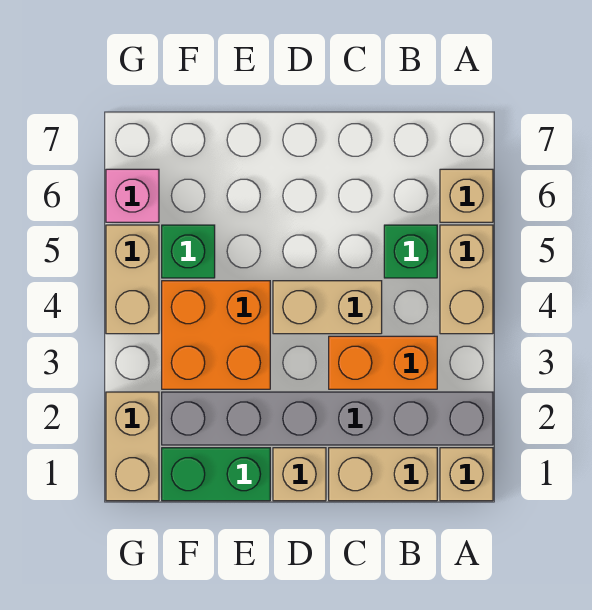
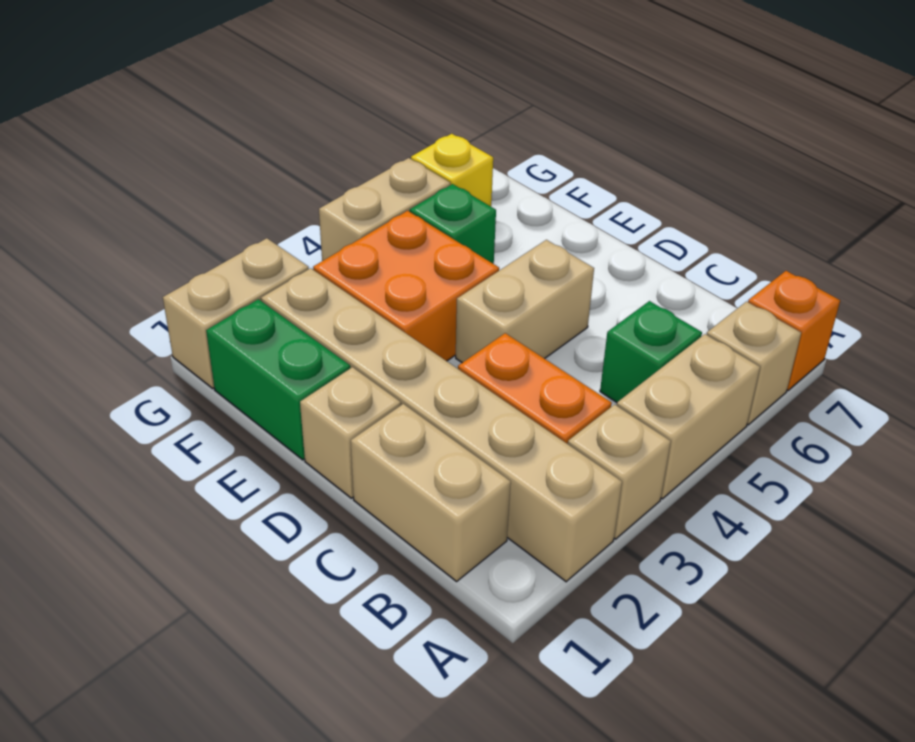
tan brick A1 level 1 -> tan brick A3 level 1
grey brick A2:F2 level 1 -> tan brick A2:F2 level 1
none -> orange brick A7 level 1
tan brick C4:D4 level 1 -> tan brick D4:D5 level 1
pink brick G6 level 1 -> yellow brick G6 level 1

